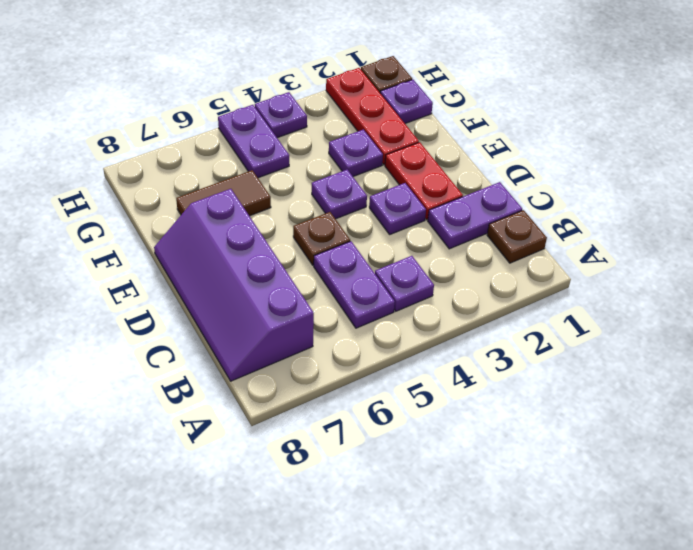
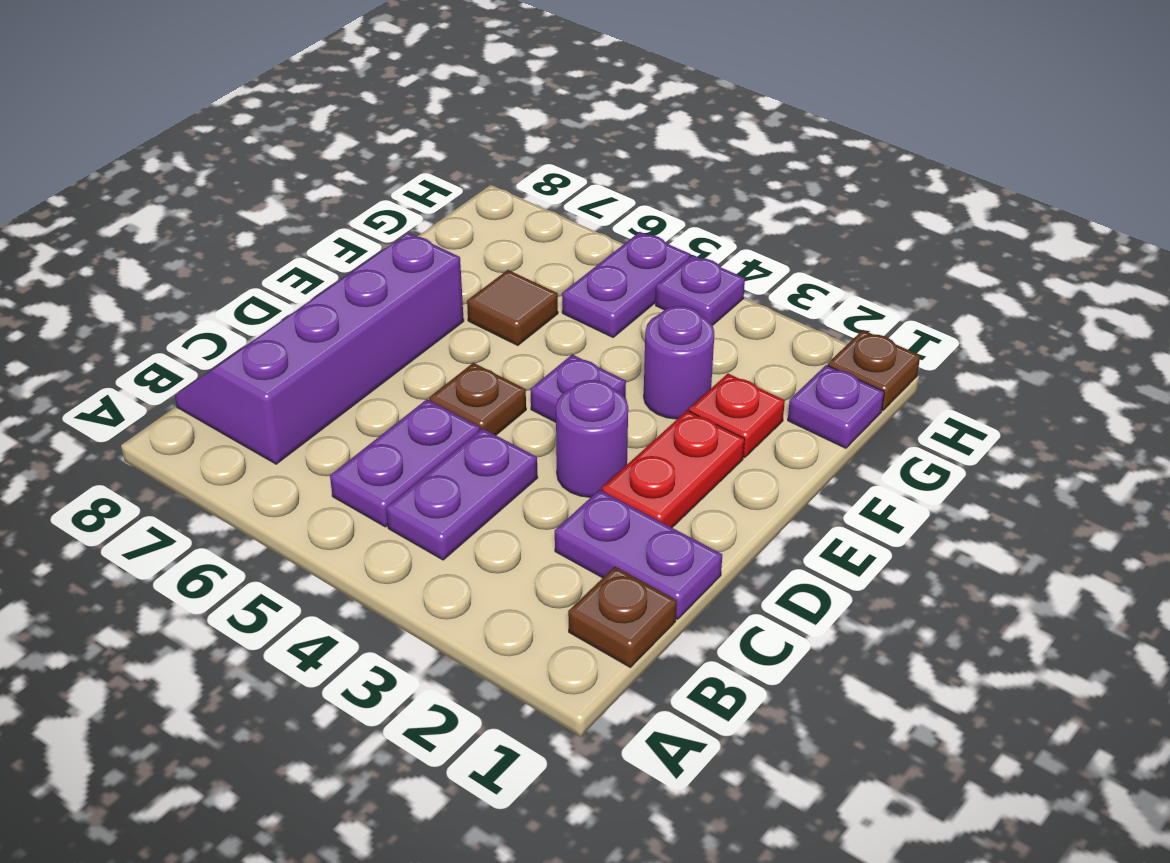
purple plate B4 level 1 -> purple plate B4:C4 level 1
purple plate D3 level 1 -> purple round brick D3 level 1
red plate F2:H2 level 1 -> red plate F2 level 1
purple plate F3 level 1 -> purple round brick F3 level 1
brown tile F6:F7 level 1 -> brown tile F6 level 1

